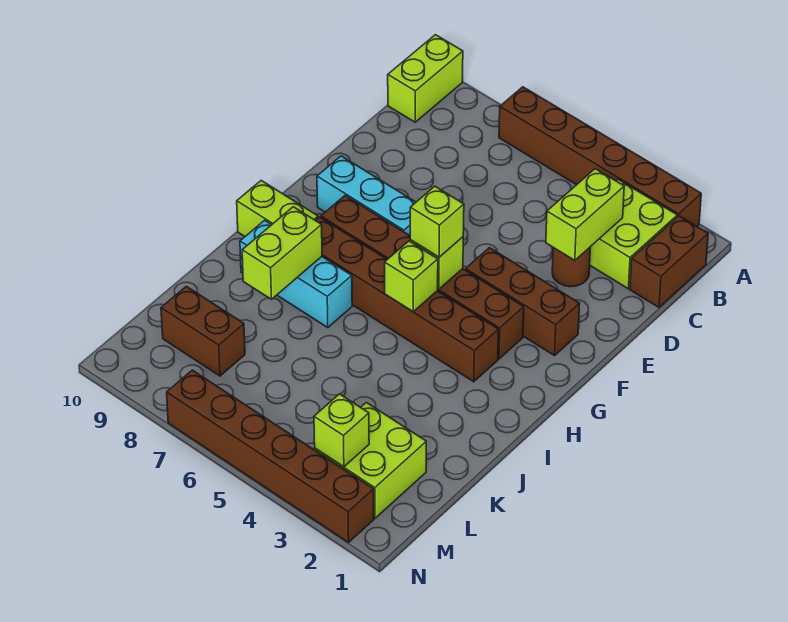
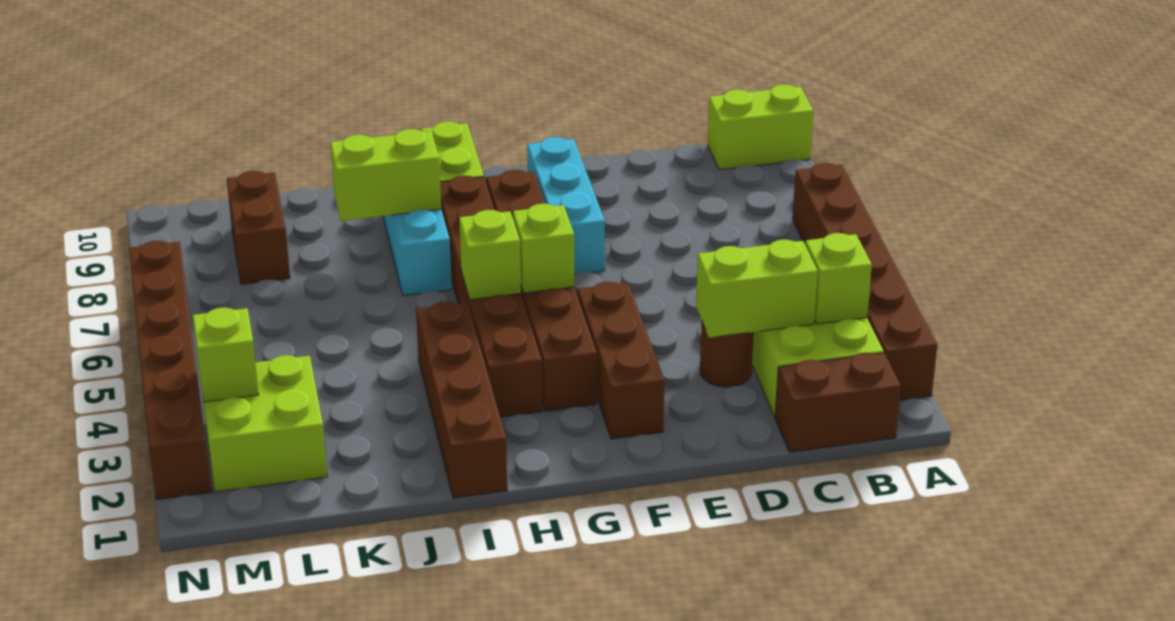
lime brick G5 level 3 -> lime brick B3 level 2
none -> brown brick I1:I4 level 1

